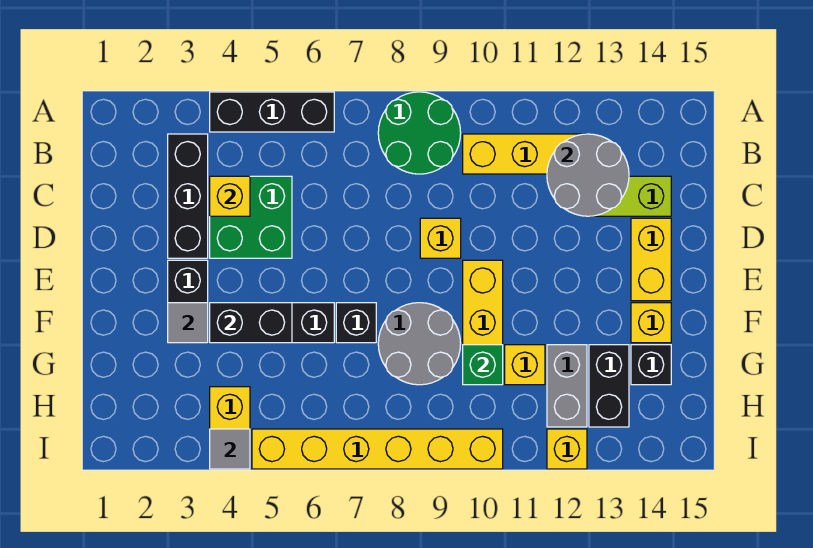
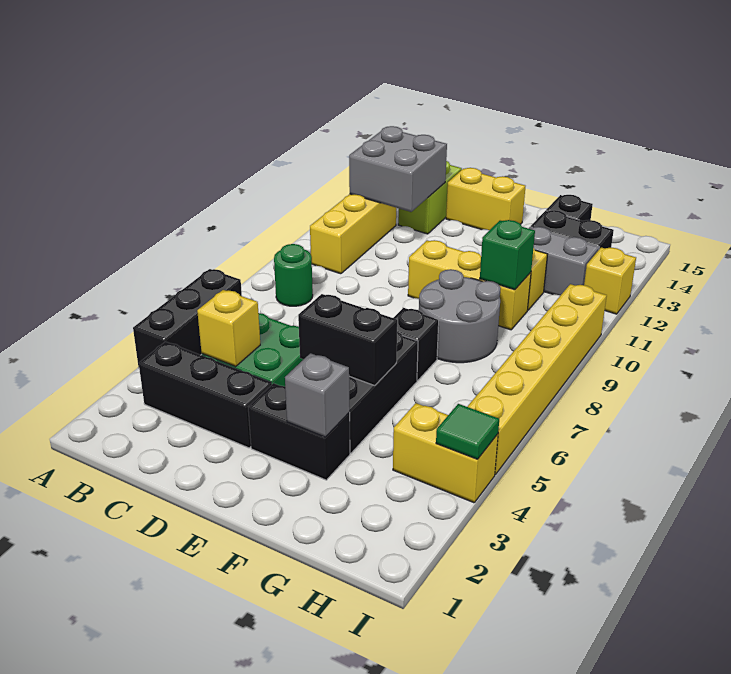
green round brick A8:B9 level 1 -> green round brick B8 level 1
grey round brick B12:C13 level 2 -> grey brick B12:C13 level 2
yellow brick D9 level 1 -> none
grey tile F3 level 2 -> grey brick F3 level 2
black brick F4:F5 level 2 -> black brick E5:F5 level 2
yellow brick F14 level 1 -> none
grey tile I4 level 2 -> green tile I4 level 2

